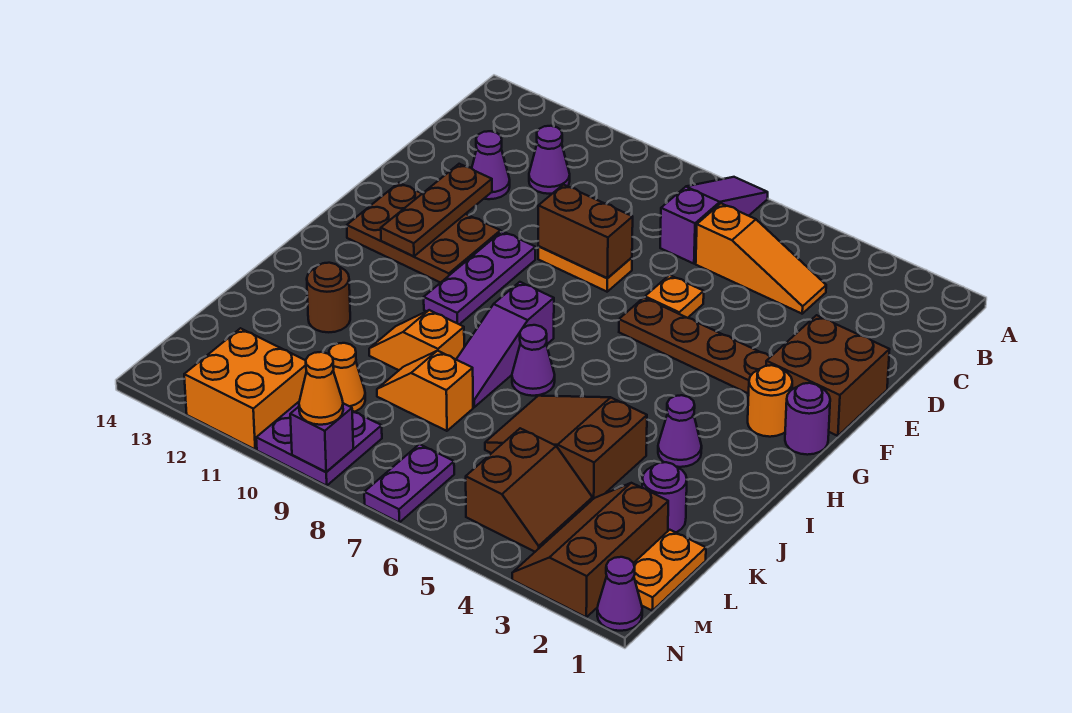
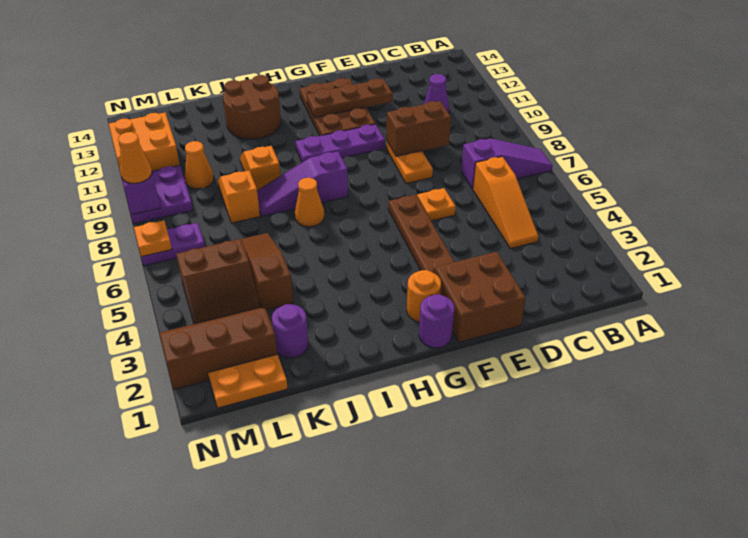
purple cone D12 level 1 -> none
brown brick E8:E9 level 2 -> brown brick D9:E9 level 2
purple cone I3 level 1 -> none
purple cone I7 level 1 -> orange cone I7 level 1
brown slope J4:K6 level 1 top 4 -> brown slope K4:K6 level 1 top 4
brown round brick J12 level 1 -> brown round brick I12:J13 level 1
purple cone N1 level 1 -> none
none -> orange plate N7 level 2

